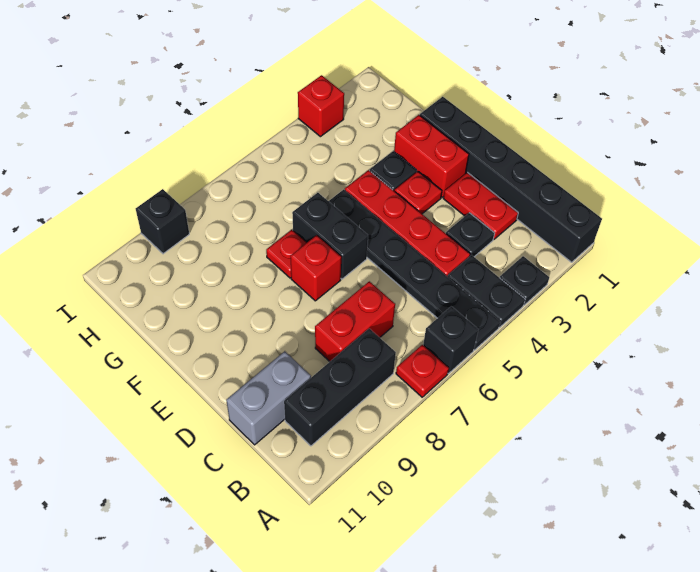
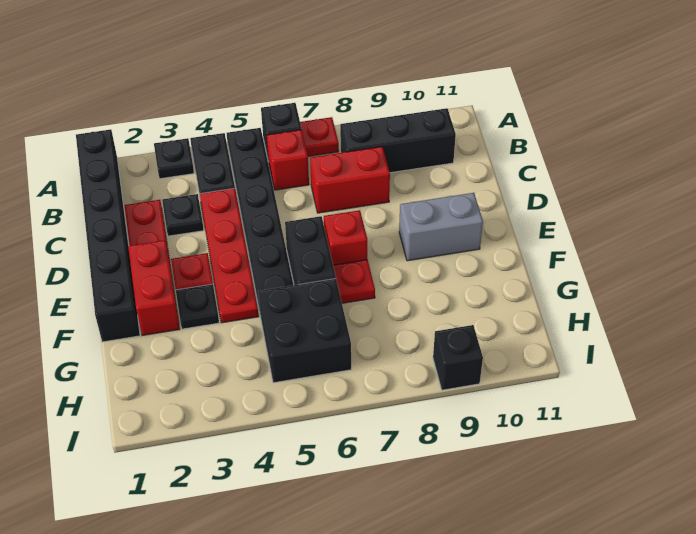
grey brick C10:C11 level 1 -> grey brick E9:E10 level 1
none -> black brick G5:H6 level 1
red brick I3 level 1 -> red brick B6 level 1

